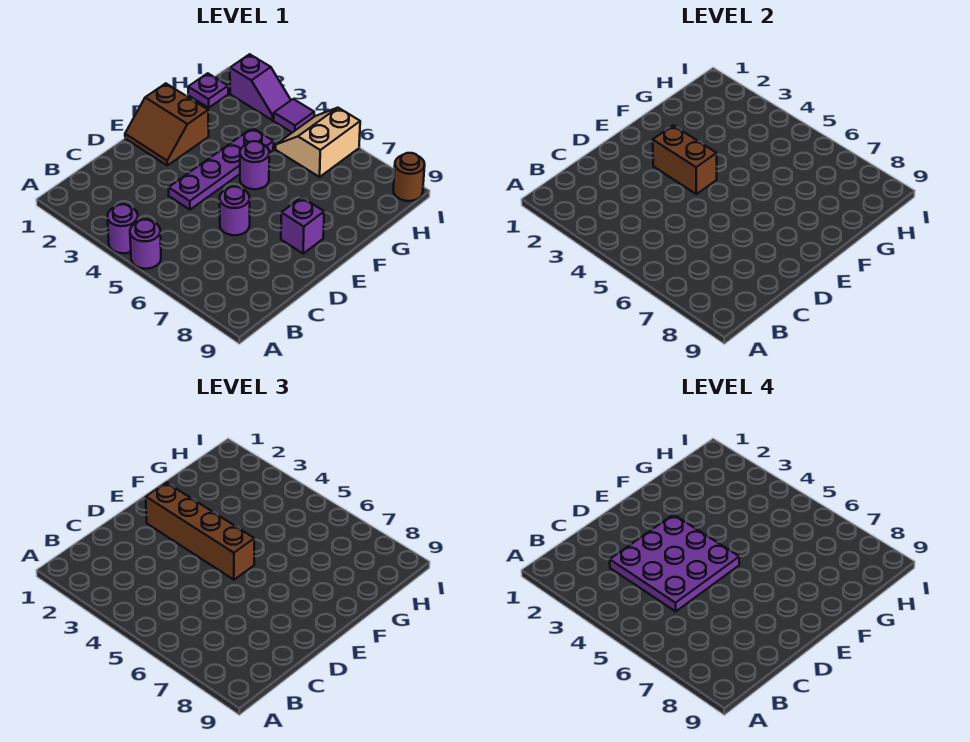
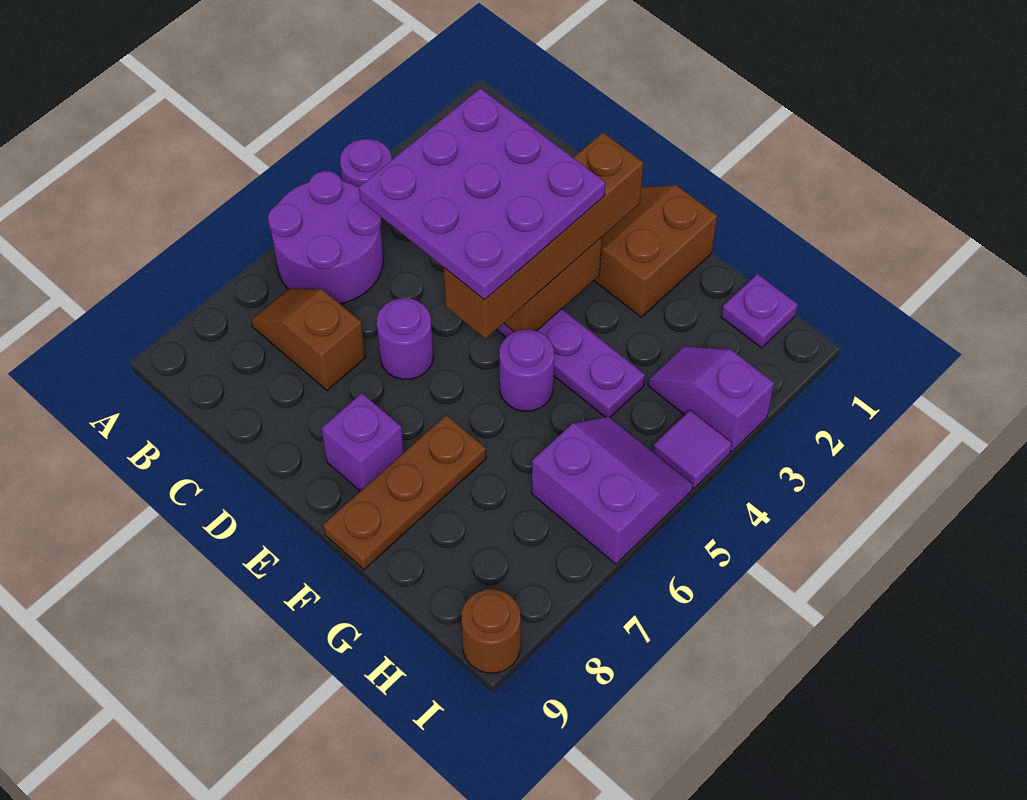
purple round brick A5 level 1 -> purple round brick A5:B6 level 1
none -> brown slope B7:C7 level 1 top C
none -> brown plate F7:F9 level 1
tan slope H5:I6 level 1 top 6 -> purple slope H5:I6 level 1 top 6
purple slope I2:I3 level 1 top 2 -> purple slope H3:I3 level 1 top I

